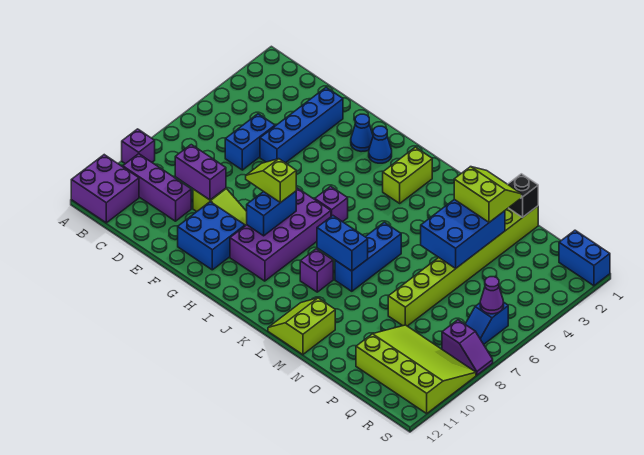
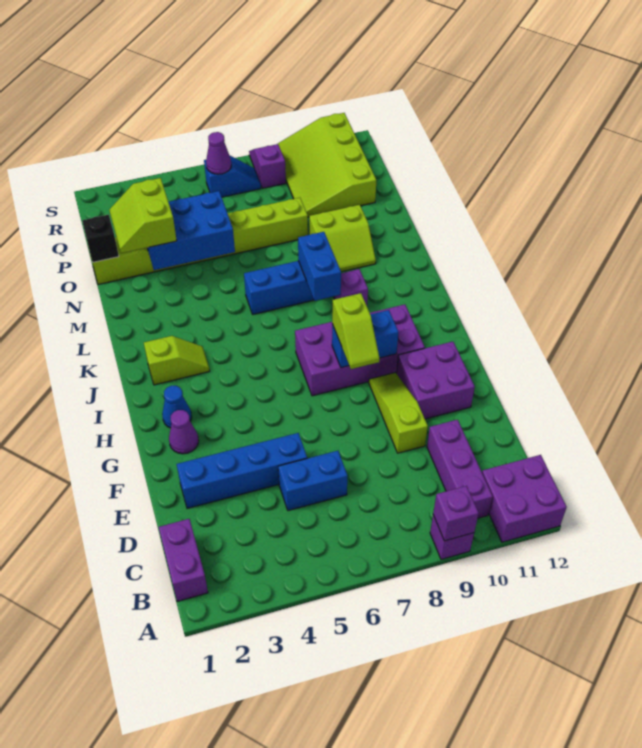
purple brick D9:E9 level 2 -> purple brick B1:C1 level 1
blue brick F10:G11 level 1 -> purple brick F10:G11 level 1
blue cone G2 level 1 -> purple cone G2 level 1
purple brick I6 level 1 -> purple brick A9 level 2
lime brick J2:J3 level 1 -> lime slope J2:J3 level 1 top 2
lime slope L11:M12 level 1 top M -> lime slope M9:N10 level 1 top N
blue brick R1:S1 level 1 -> none

